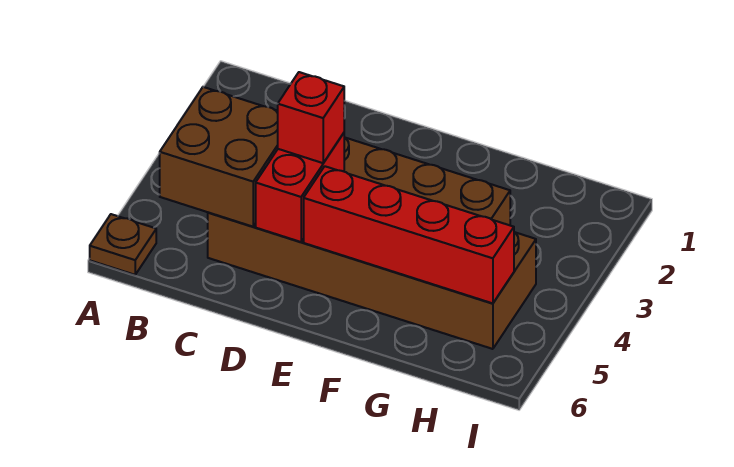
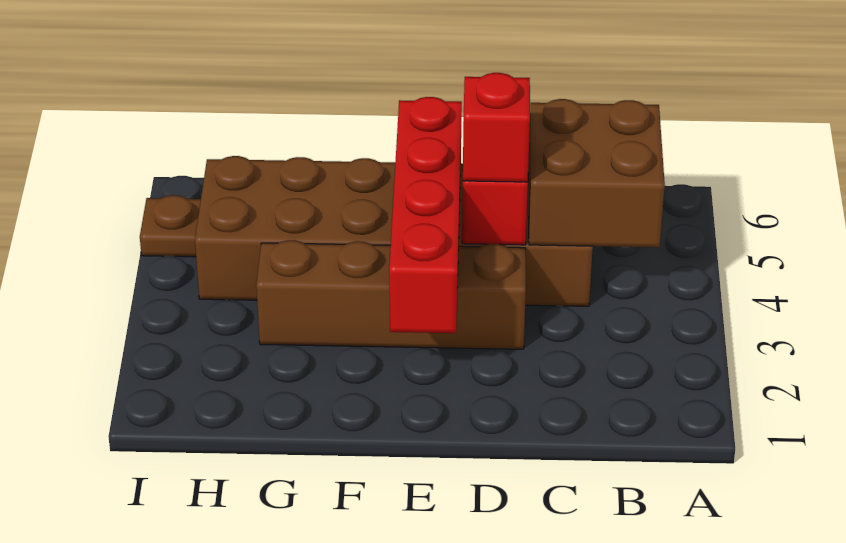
brown plate A6 level 1 -> brown plate I5 level 1
red brick E5:H5 level 2 -> red brick E2:E5 level 2

